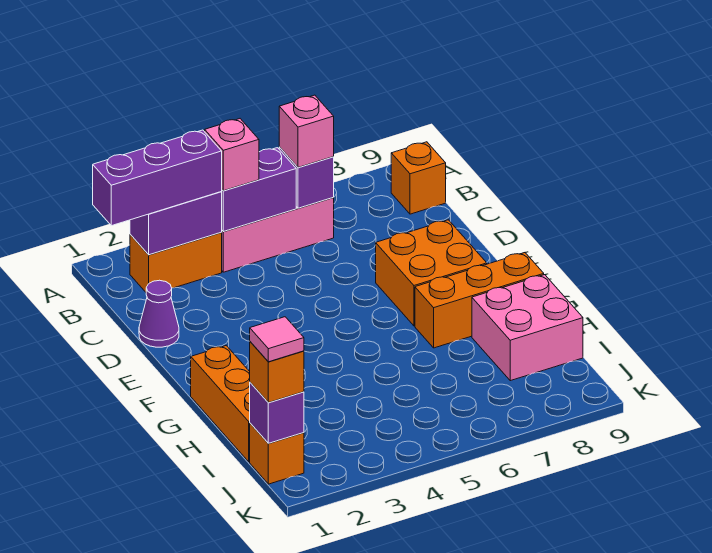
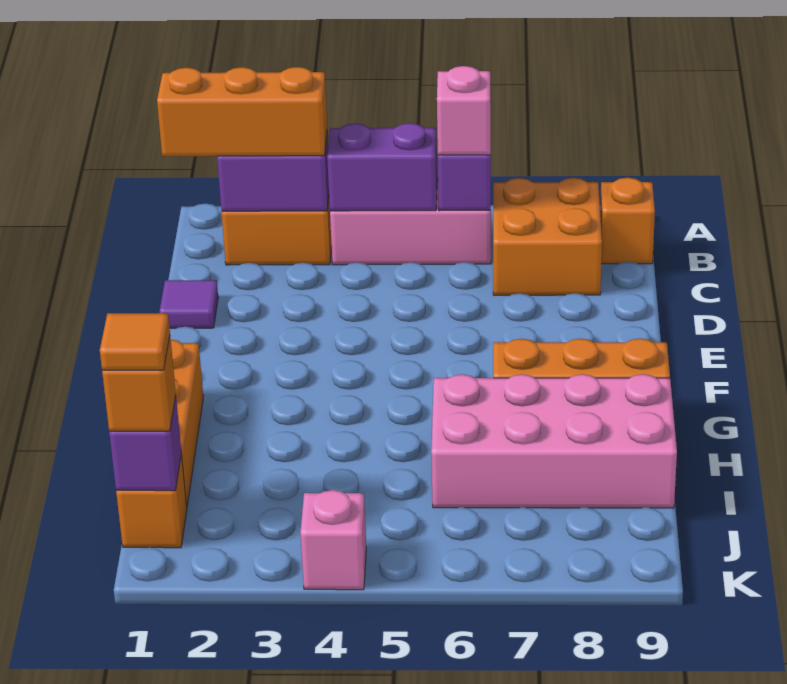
purple brick B1:B3 level 3 -> orange brick B1:B3 level 3
pink brick B4 level 3 -> pink brick K4 level 1
purple cone D1 level 1 -> purple tile D1 level 1
orange brick E7:F8 level 1 -> orange brick B7:C8 level 1
pink brick H8:I9 level 1 -> pink brick H6:I9 level 1
pink tile J1 level 4 -> orange tile J1 level 4

